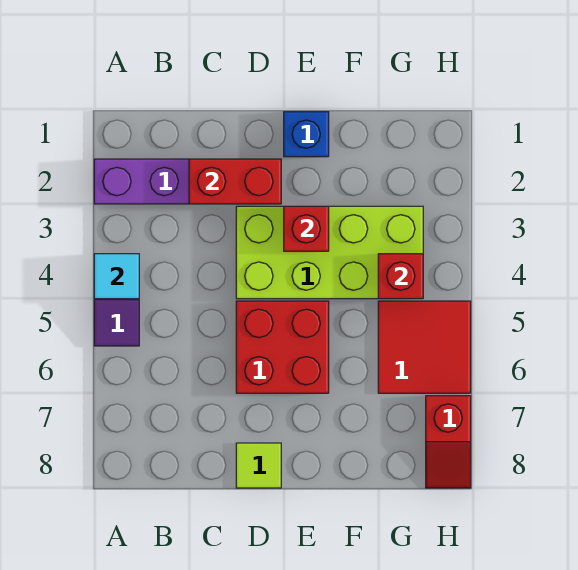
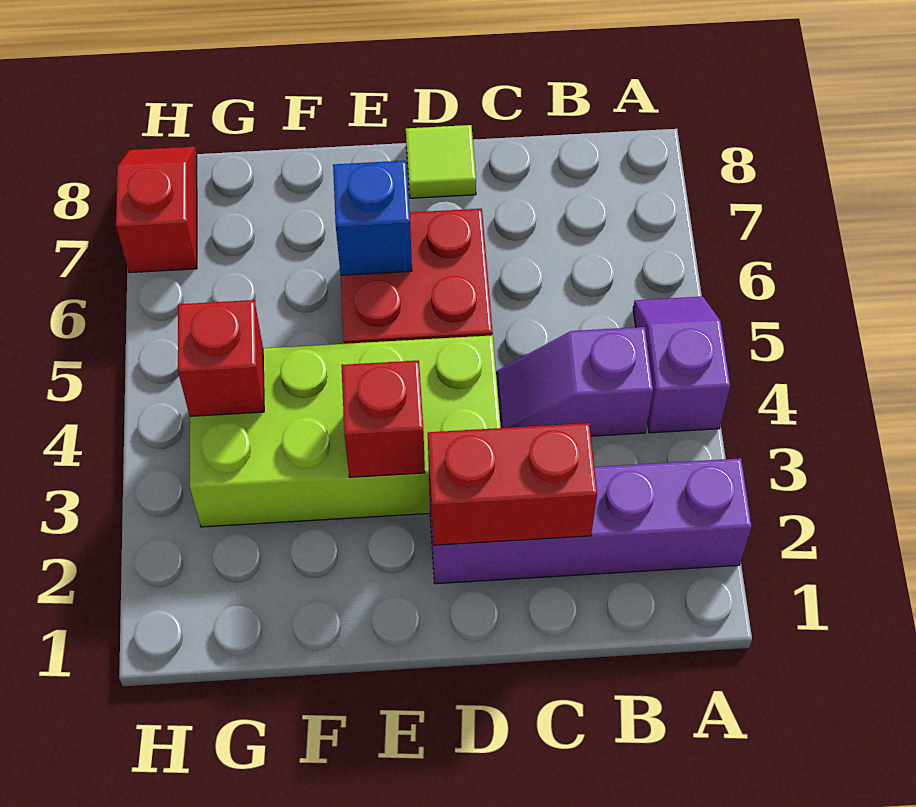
cyan tile A4 level 2 -> none
none -> purple slope B4:C4 level 1 top B
blue brick E1 level 1 -> blue brick E6 level 2
red tile G5:H6 level 1 -> none

